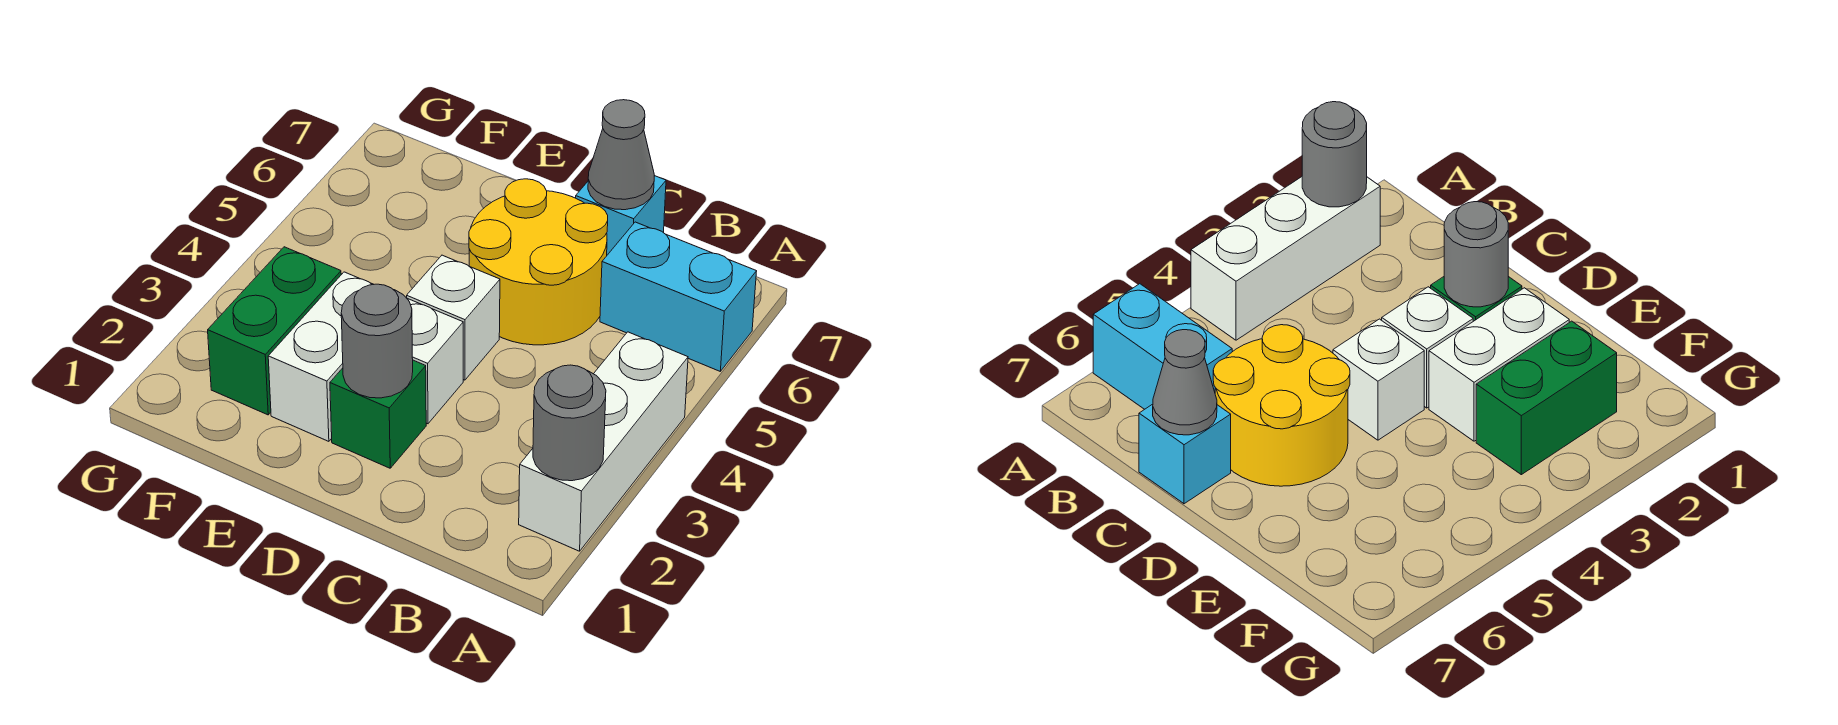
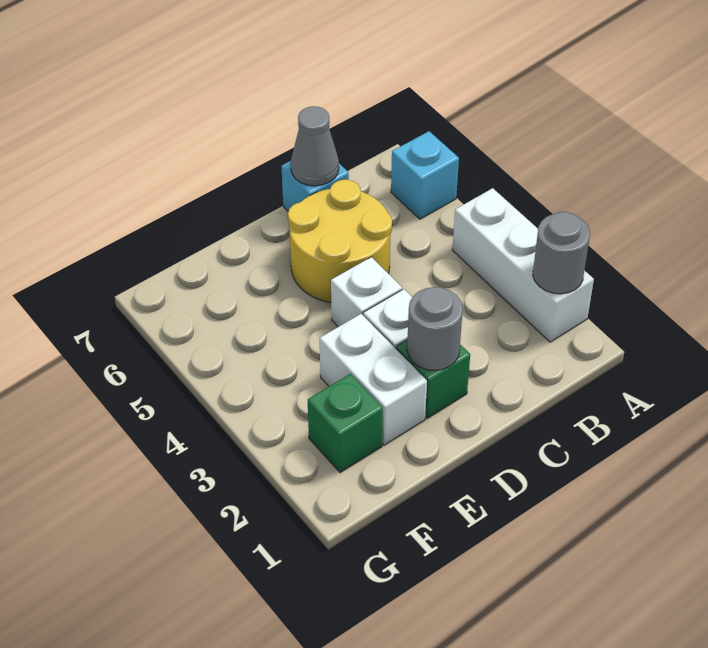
cyan brick A6:B6 level 1 -> cyan brick A6 level 1
green brick F2:F3 level 1 -> green brick F2 level 1

